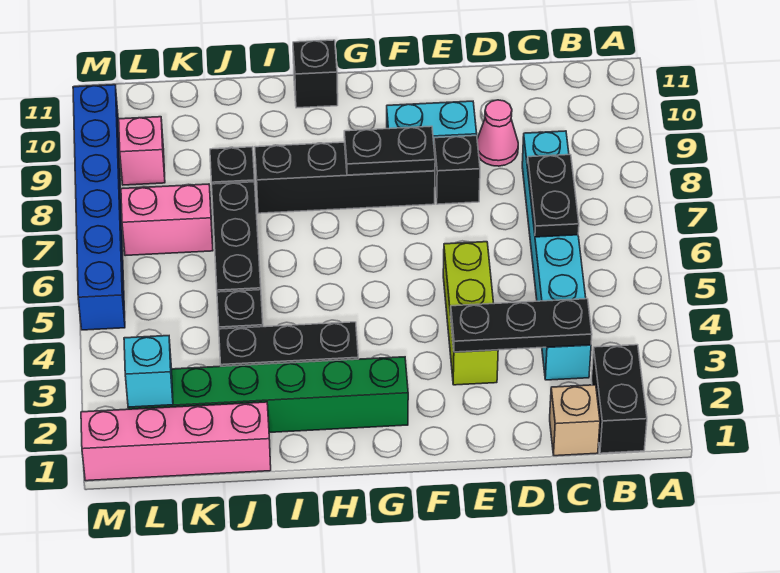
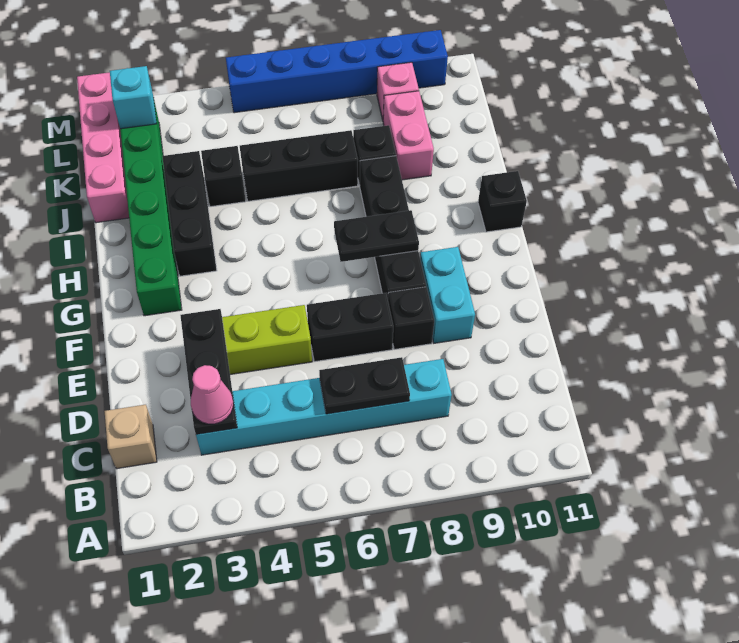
black brick B1:B2 level 1 -> black brick E6:E7 level 1
pink cone D9 level 1 -> pink cone C3 level 3
black plate F8:G8 level 2 -> black plate G7:G8 level 2
pink brick K7:L7 level 1 -> pink brick J9:K9 level 1

